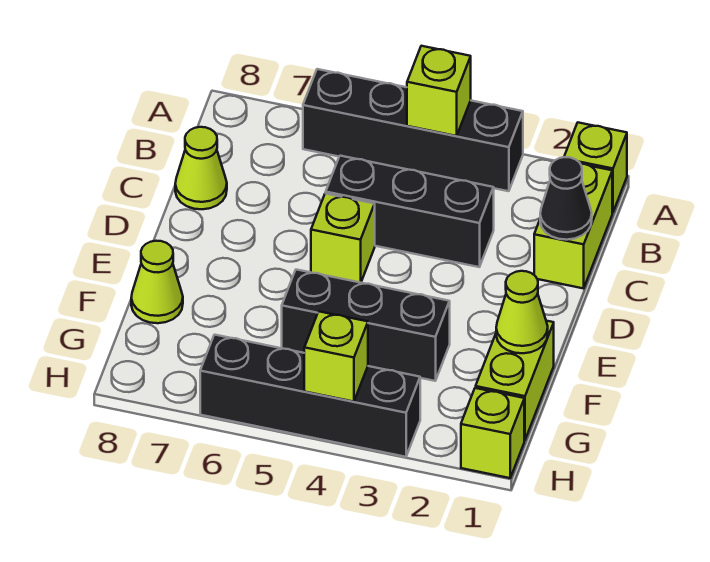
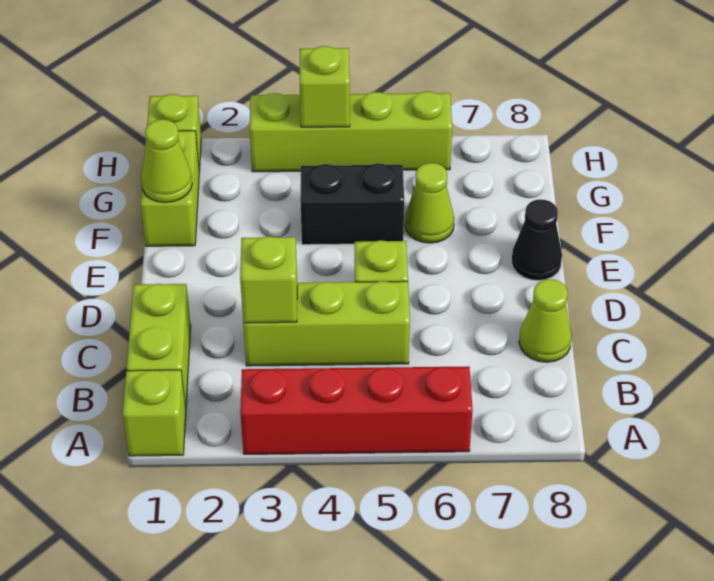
black brick A3:A6 level 1 -> red brick A3:A6 level 1
lime brick A4 level 2 -> lime brick C3 level 2
black cone C1 level 2 -> black cone E8 level 1
black brick C3:C5 level 1 -> lime brick C3:C5 level 1
black brick F3:F5 level 1 -> black brick F4:F5 level 1
lime cone F8 level 1 -> lime cone F6 level 1
black brick H3:H6 level 1 -> lime brick H3:H6 level 1

